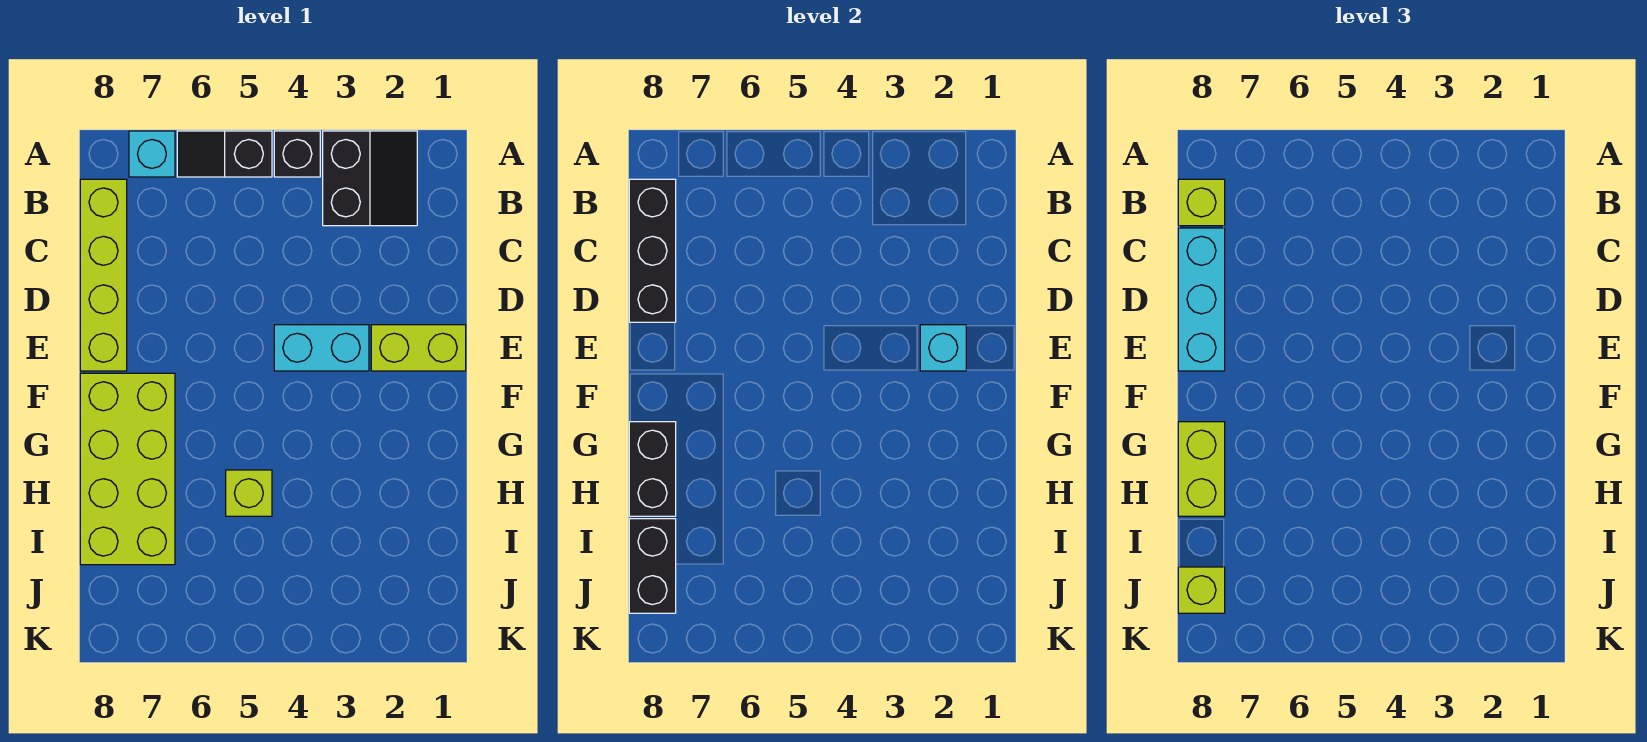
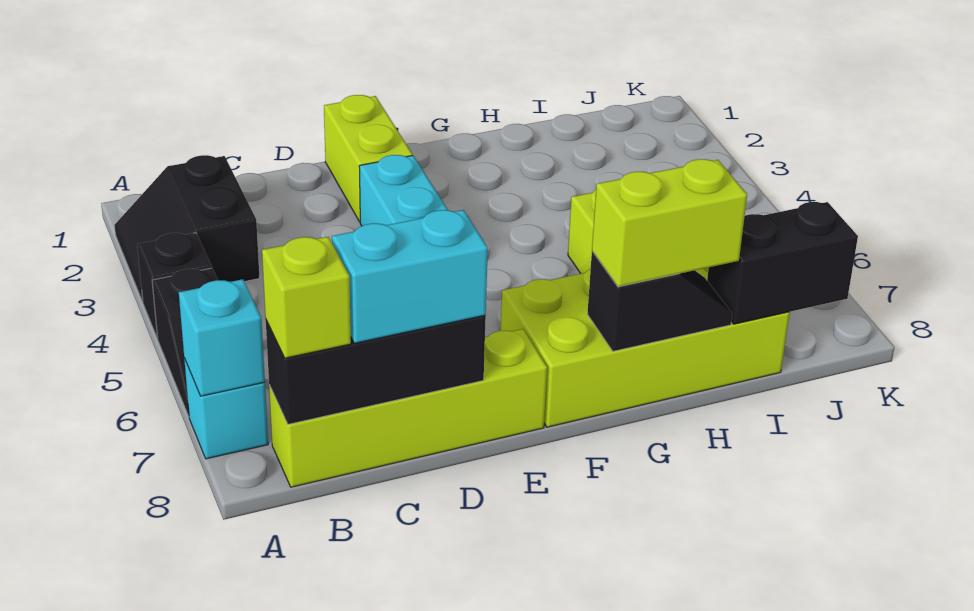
black slope A2:B3 level 1 top 3 -> black slope A2:B3 level 1 top B
cyan brick C8:E8 level 3 -> cyan brick C8:D8 level 3
cyan brick E2 level 2 -> cyan brick A7 level 2
black brick G8:H8 level 2 -> black slope G8:H8 level 2 top G
lime brick J8 level 3 -> none

